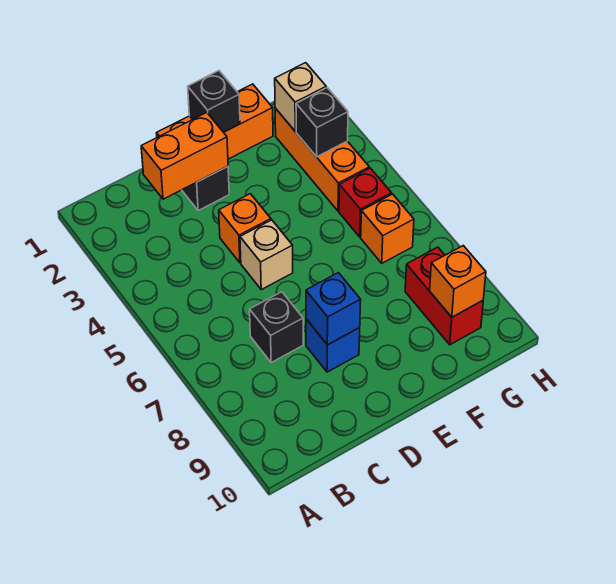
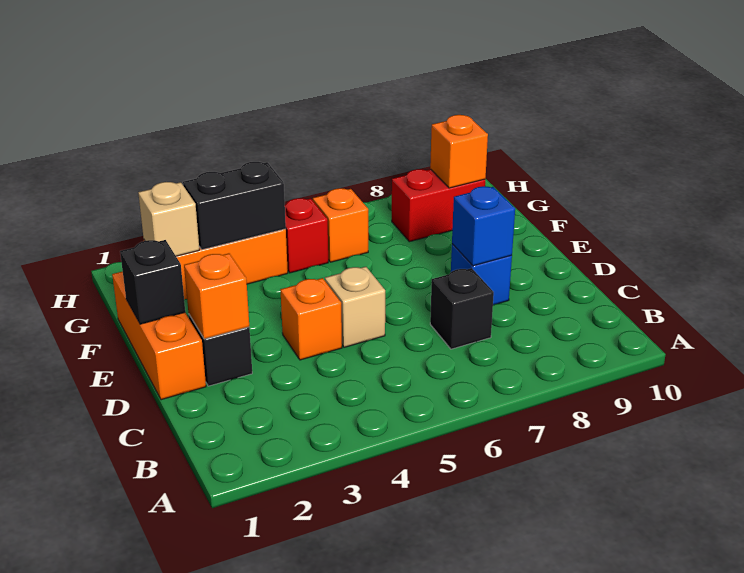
orange brick C2:D2 level 2 -> orange brick D2 level 2
black brick G3 level 2 -> black brick G3:G4 level 2

